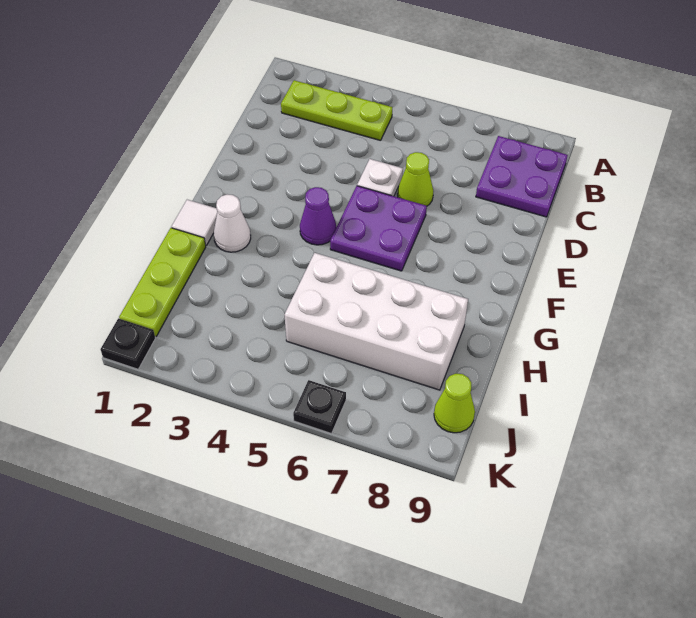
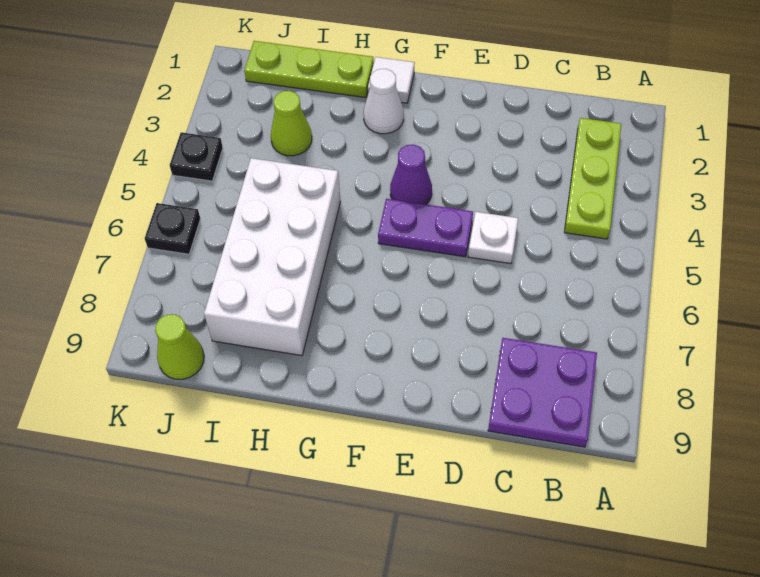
lime cone D6 level 1 -> lime cone I3 level 1
purple plate E5:F6 level 1 -> purple plate E5:F5 level 1
black plate K1 level 1 -> black plate K4 level 1

